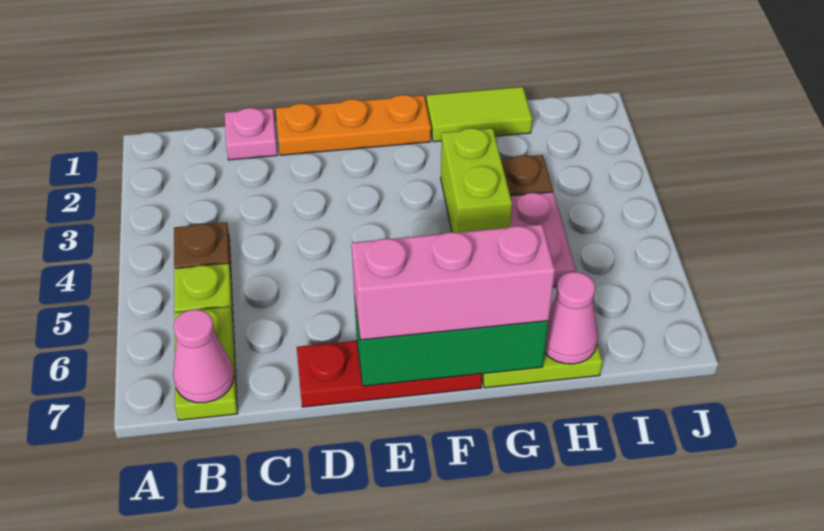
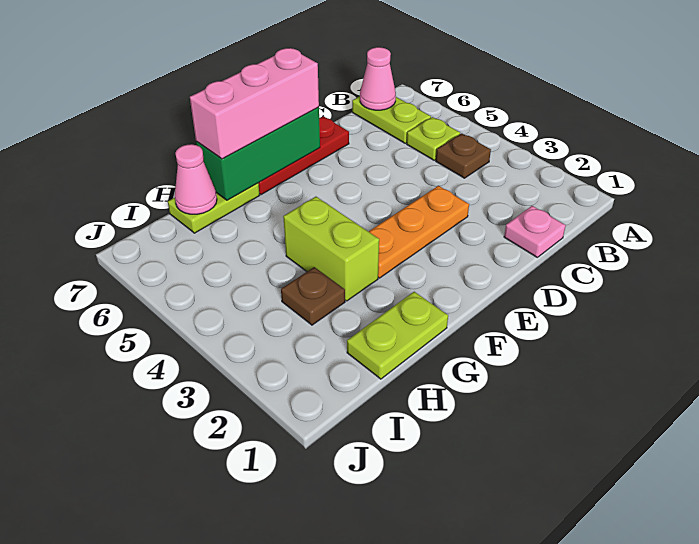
orange plate D1:F1 level 1 -> orange plate D3:F3 level 1
lime tile G1:H1 level 1 -> lime plate G1:H1 level 1
pink plate H4:H5 level 1 -> none

